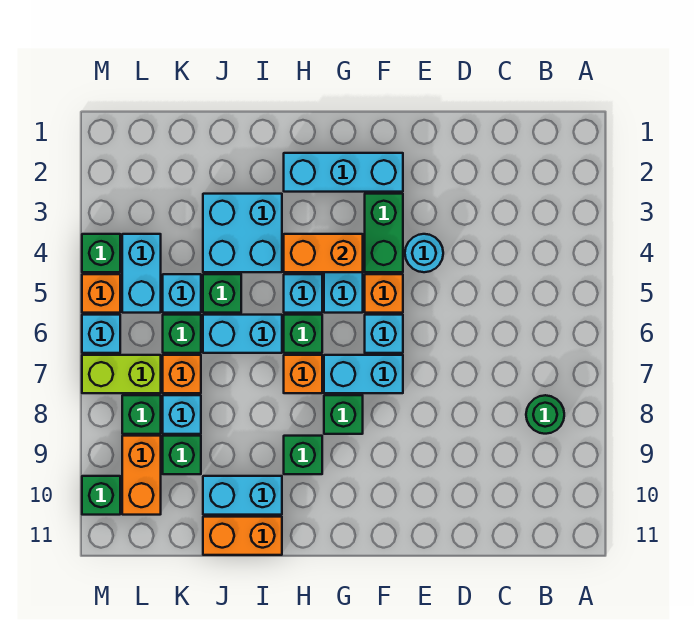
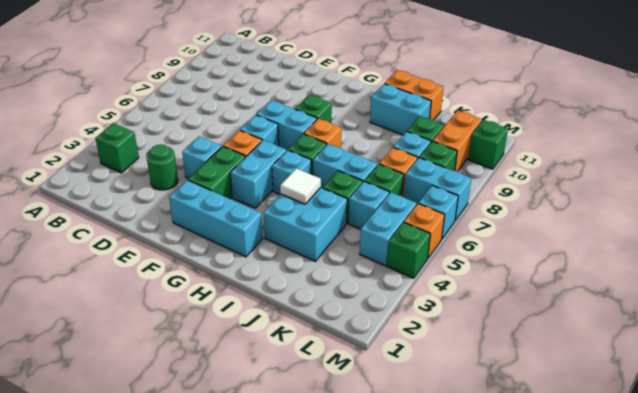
green round brick B8 level 1 -> green round brick D3 level 1
cyan round brick E4 level 1 -> cyan brick E4 level 1
orange brick G4:H4 level 2 -> none
green brick H9 level 1 -> green brick B3 level 1
none -> white tile I4 level 2
lime brick L7:M7 level 1 -> cyan brick L7:M7 level 1

